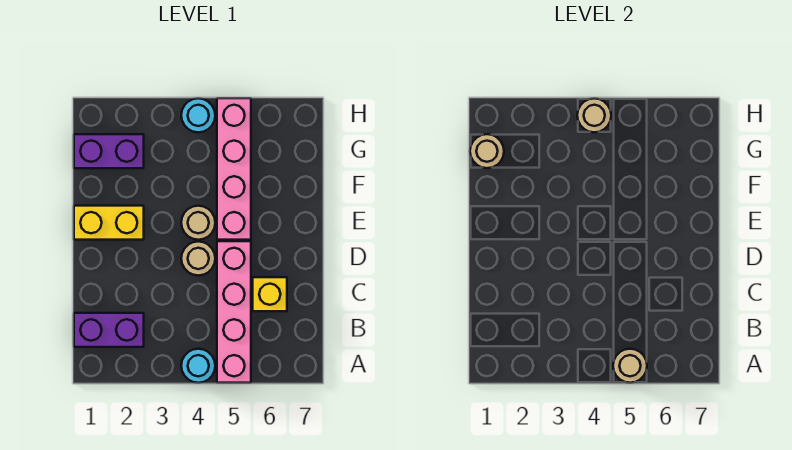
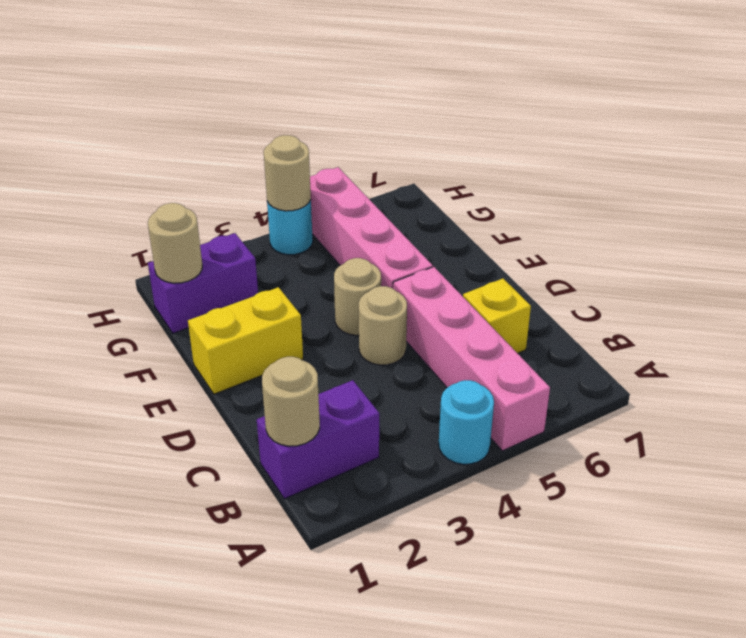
tan round brick A5 level 2 -> tan round brick B1 level 2

